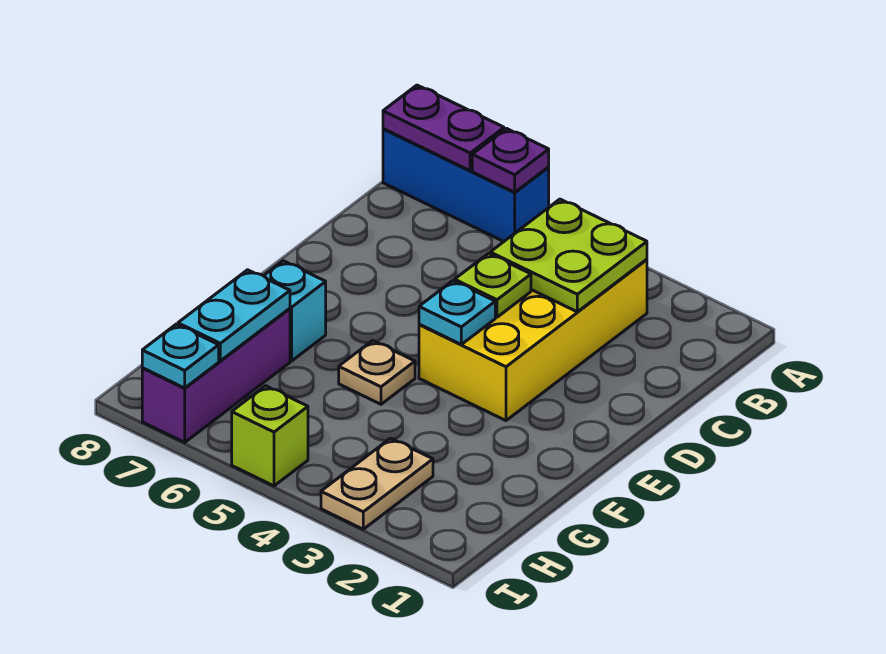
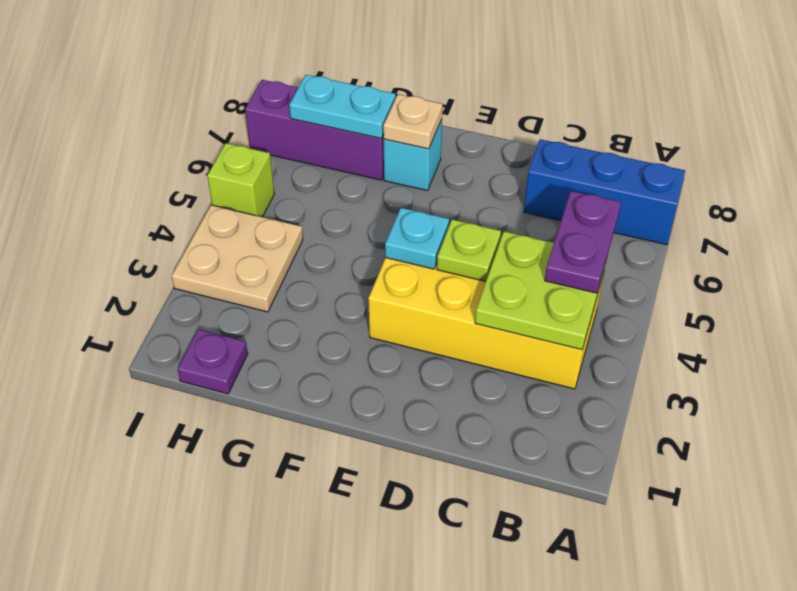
blue brick A6:A8 level 1 -> blue brick A7:C7 level 1
purple plate A6 level 2 -> purple plate H1 level 1
purple plate A7:A8 level 2 -> purple plate B4:B5 level 3
tan plate F5 level 1 -> tan plate F7 level 2
tan plate H3:I3 level 1 -> tan plate H3:I4 level 1
cyan plate I7 level 2 -> none

